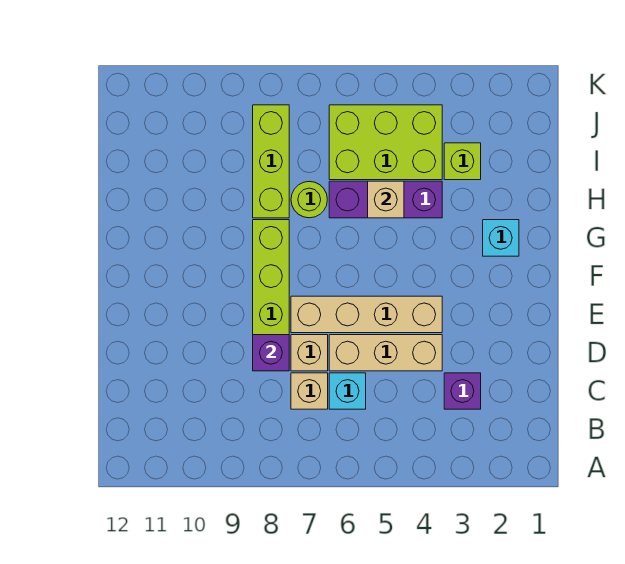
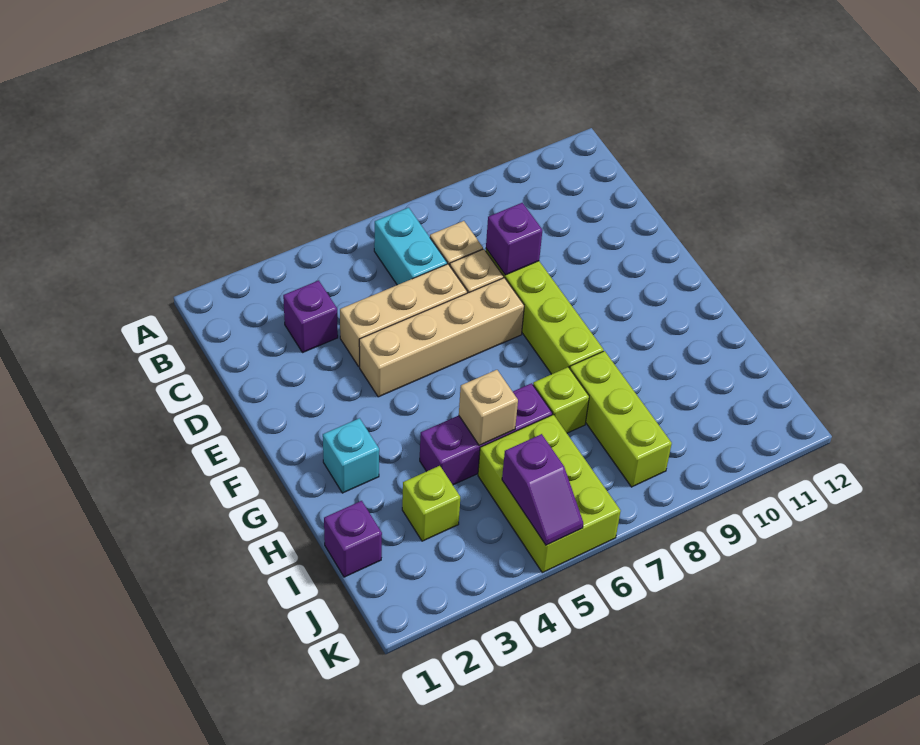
cyan brick C6 level 1 -> cyan brick B6:C6 level 1
lime round brick H7 level 1 -> lime brick H7 level 1
none -> purple brick I1 level 1
lime brick I4:J6 level 1 -> lime brick I5:K6 level 1
none -> purple slope J5:K5 level 2 top J

